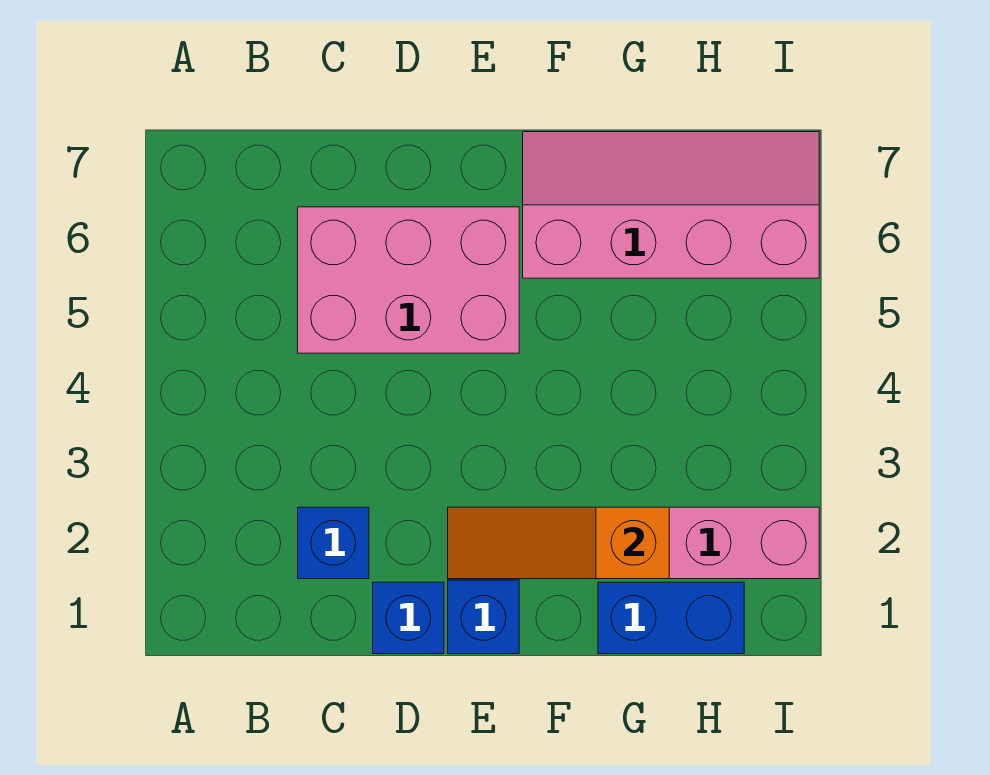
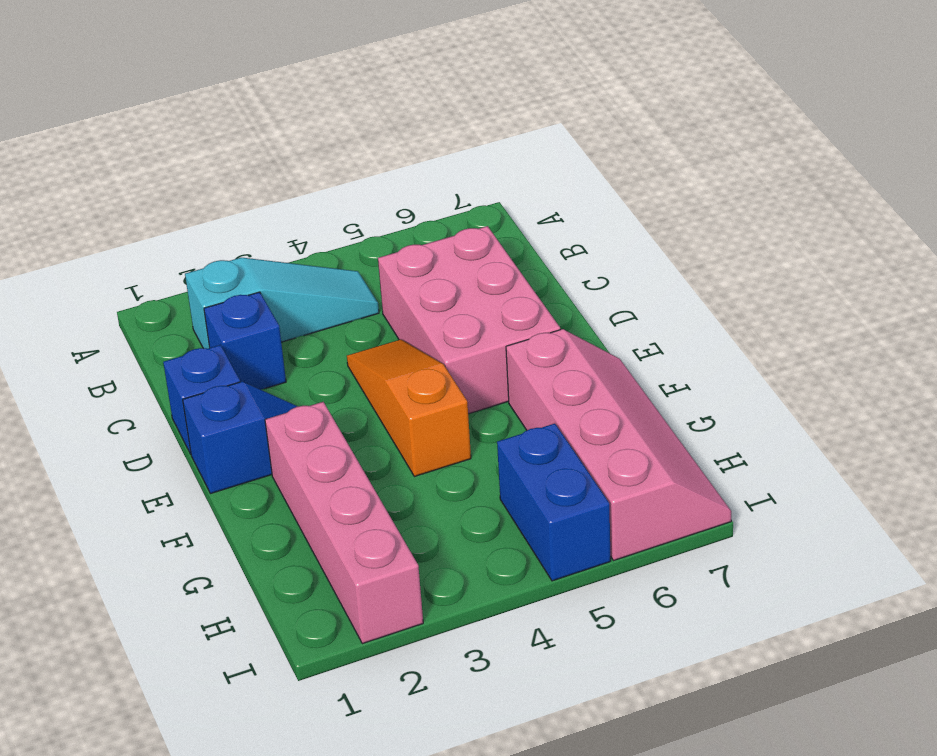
none -> cyan slope B2:B4 level 1 top 2
orange slope E2:G2 level 2 top G -> orange slope D4:F4 level 1 top F
blue brick G1:H1 level 1 -> blue brick H5:I5 level 1

